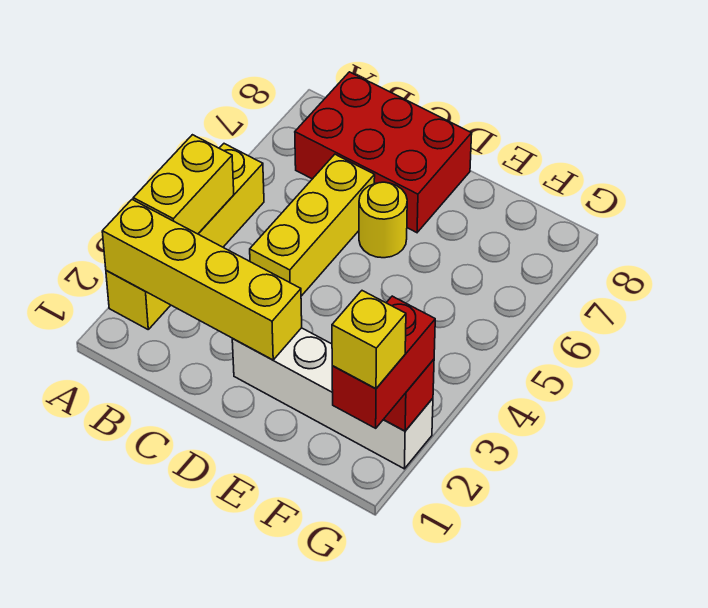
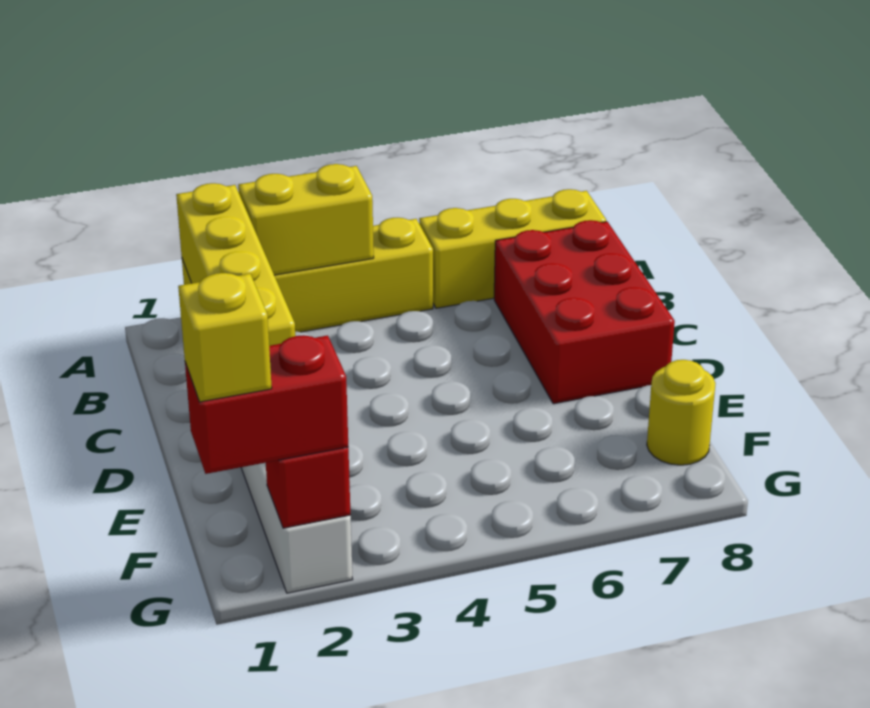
yellow brick C4:C6 level 1 -> yellow brick A6:A8 level 1
yellow round brick D6 level 1 -> yellow round brick F8 level 1

